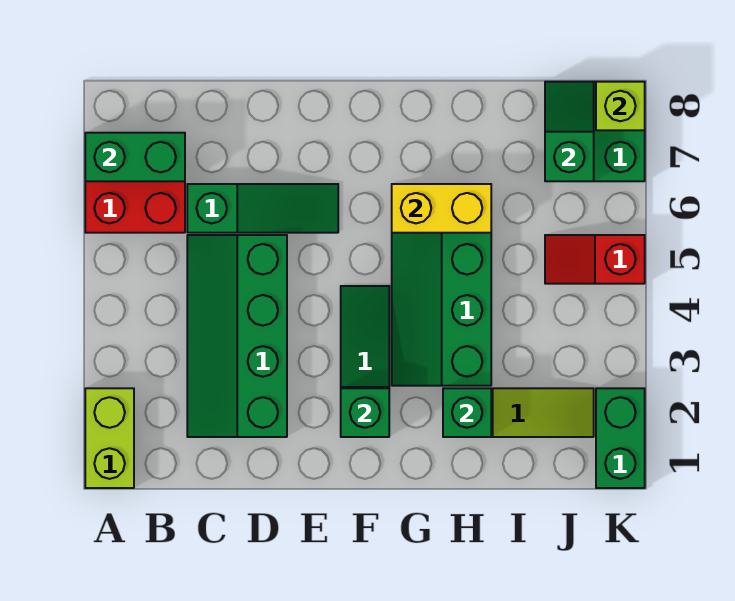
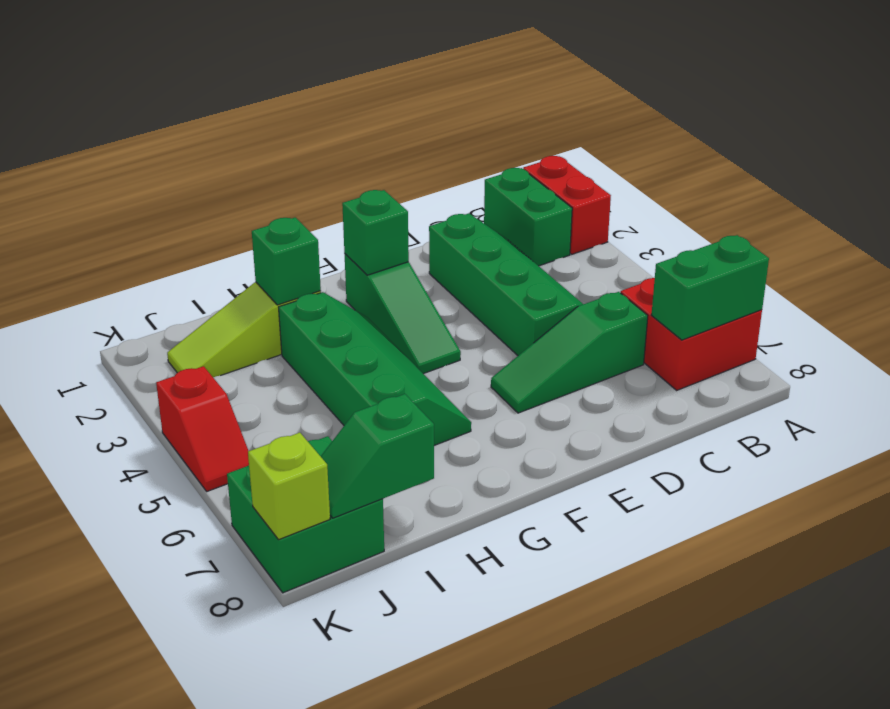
lime brick A1:A2 level 1 -> red brick A1:A2 level 1
yellow brick G6:H6 level 2 -> none
red slope J5:K5 level 1 top K -> red slope K4:K5 level 1 top 4
green slope J7:J8 level 2 top 7 -> green slope I8:J8 level 2 top I
green brick K1:K2 level 1 -> green brick B1:B2 level 1

